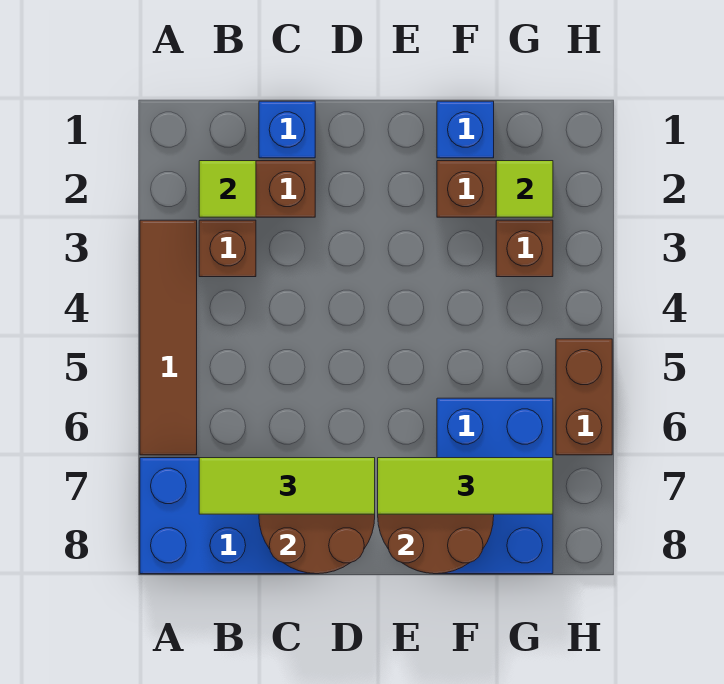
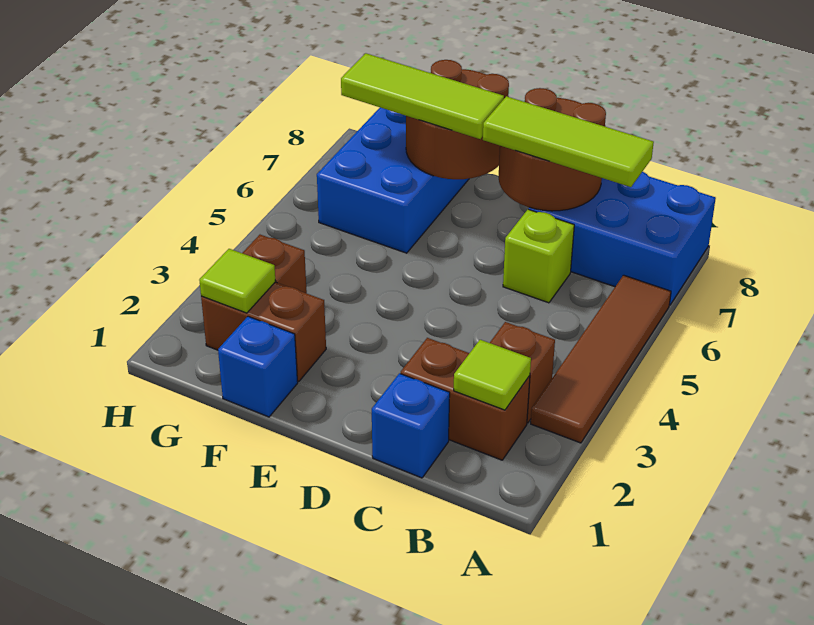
none -> lime brick C6 level 1
brown brick H5:H6 level 1 -> none

